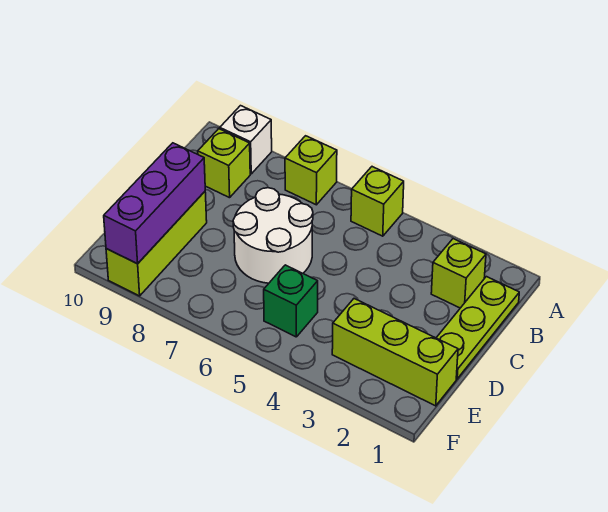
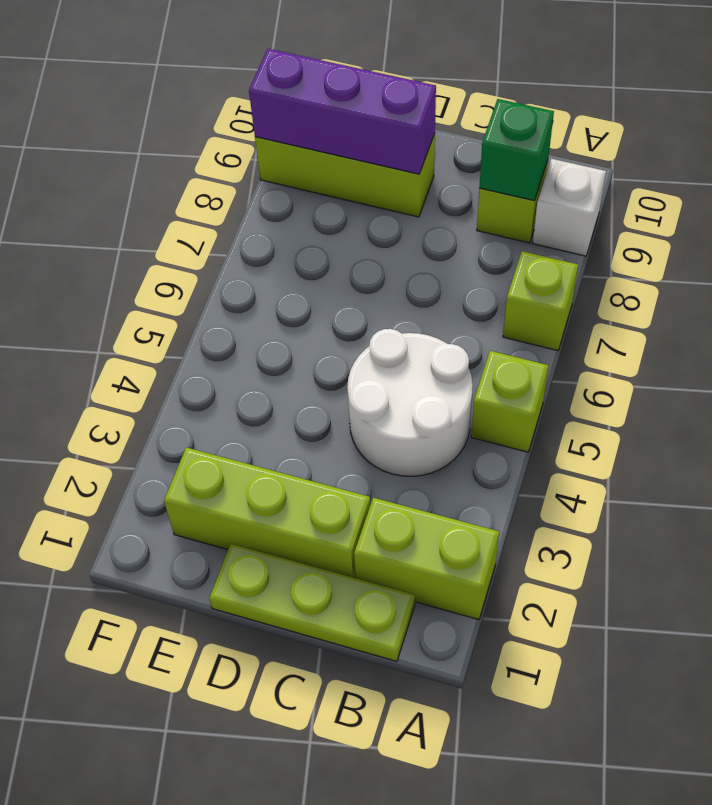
lime brick B2 level 1 -> lime brick A2:B2 level 1
white round brick C6:D7 level 1 -> white round brick B4:C5 level 1
lime brick E1:E3 level 1 -> lime brick C2:E2 level 1
green brick E5 level 1 -> green brick B9 level 2

